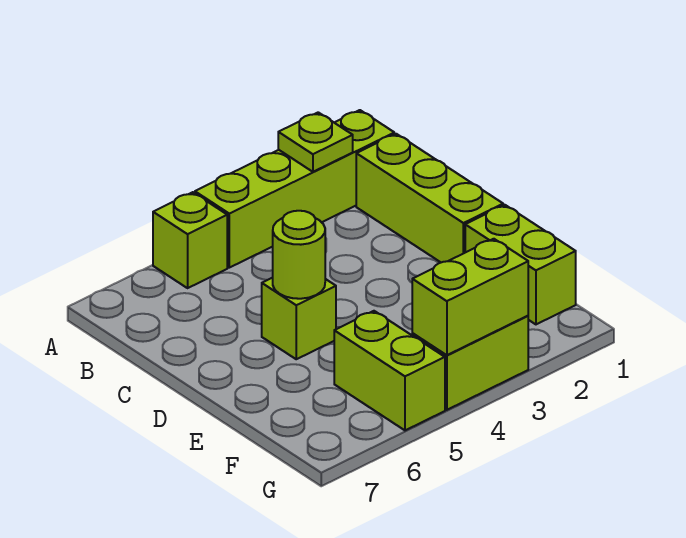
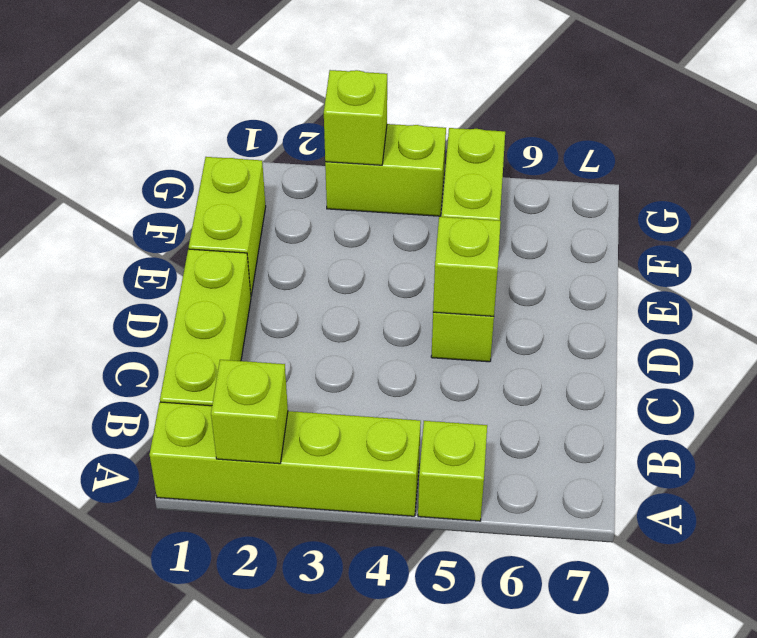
lime plate A2 level 2 -> lime brick A2 level 2
lime round brick D5 level 2 -> lime brick D5 level 2
lime brick G3:G4 level 2 -> lime brick G3 level 2

